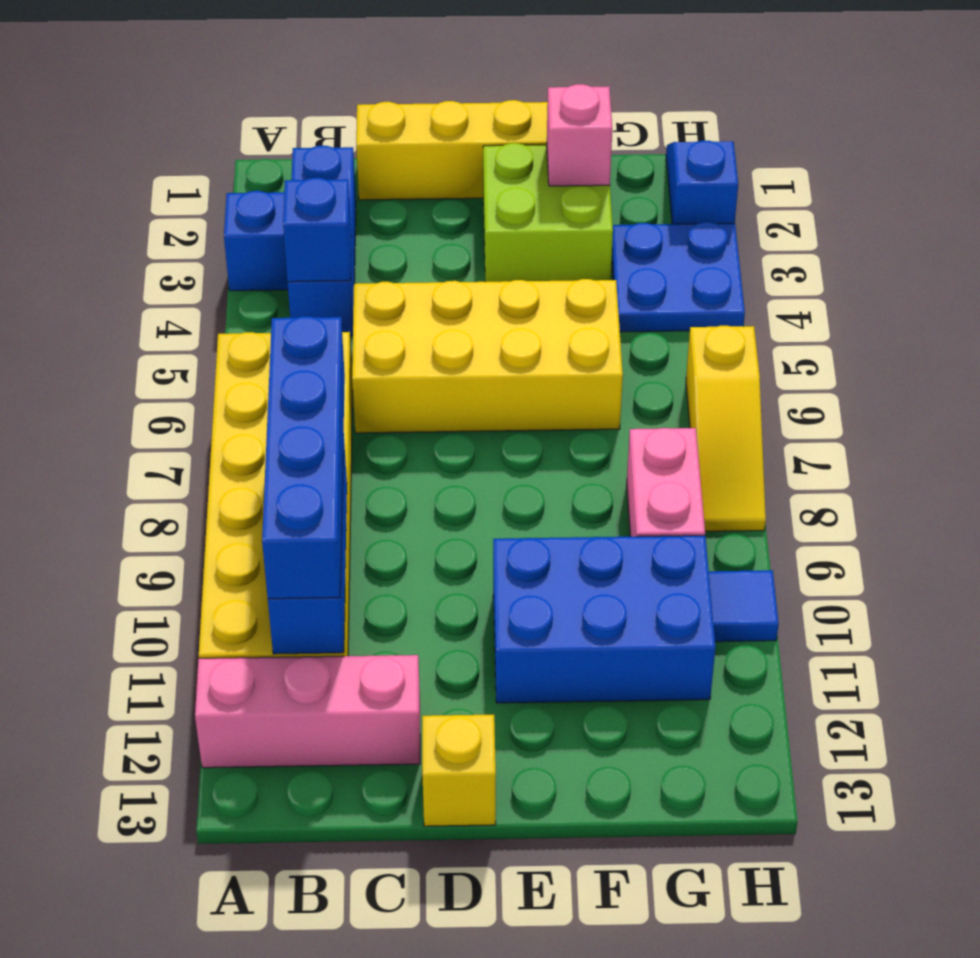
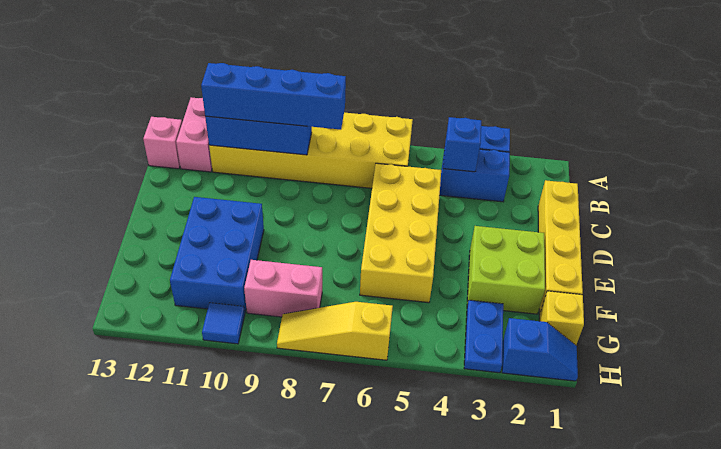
pink brick A12:C12 level 1 -> pink brick A12:B12 level 1
blue brick B2:B4 level 1 -> blue brick B3:B4 level 1
yellow brick D13 level 1 -> yellow brick G1 level 1
pink brick F2 level 2 -> pink brick B13 level 1
blue plate G3:H4 level 1 -> blue plate G3:H3 level 1

